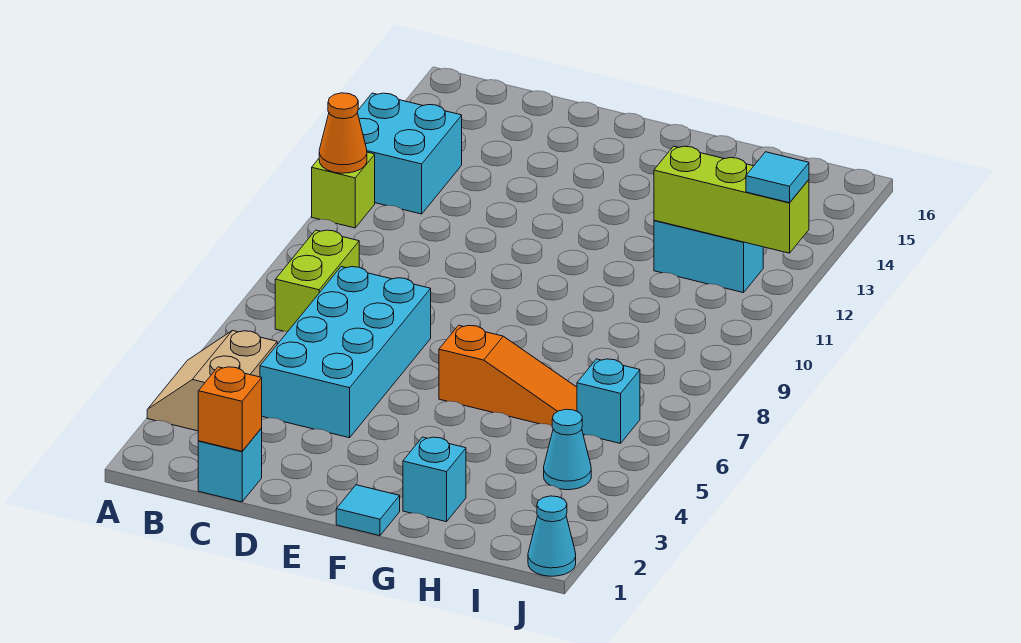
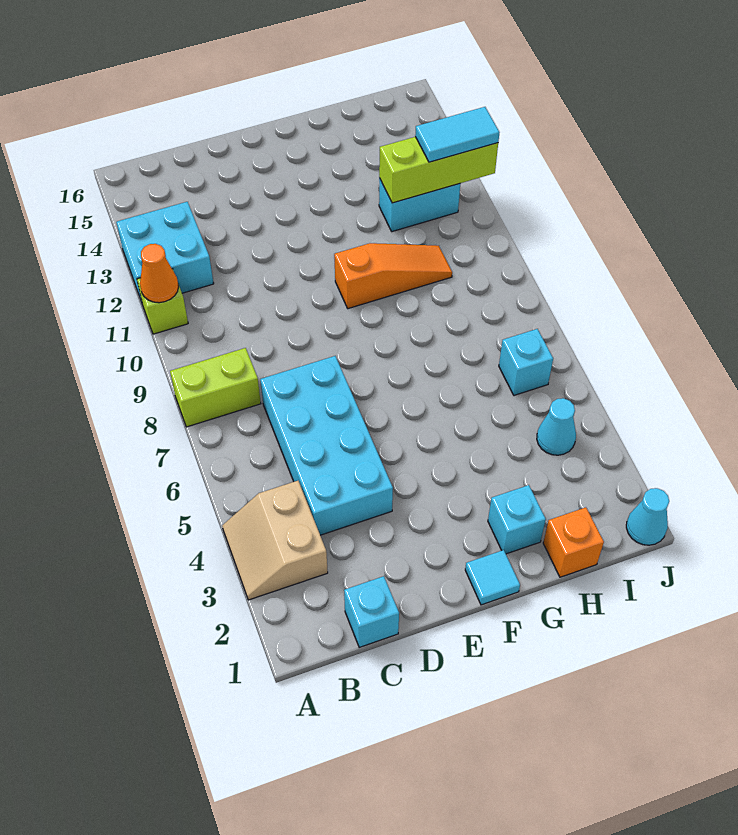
lime brick B7:B8 level 1 -> lime brick A8:B8 level 1
orange brick C1 level 2 -> orange brick H1 level 1
orange slope F6:H6 level 1 top F -> orange slope F10:H10 level 1 top F
cyan tile J12 level 3 -> cyan tile I12:J12 level 3

